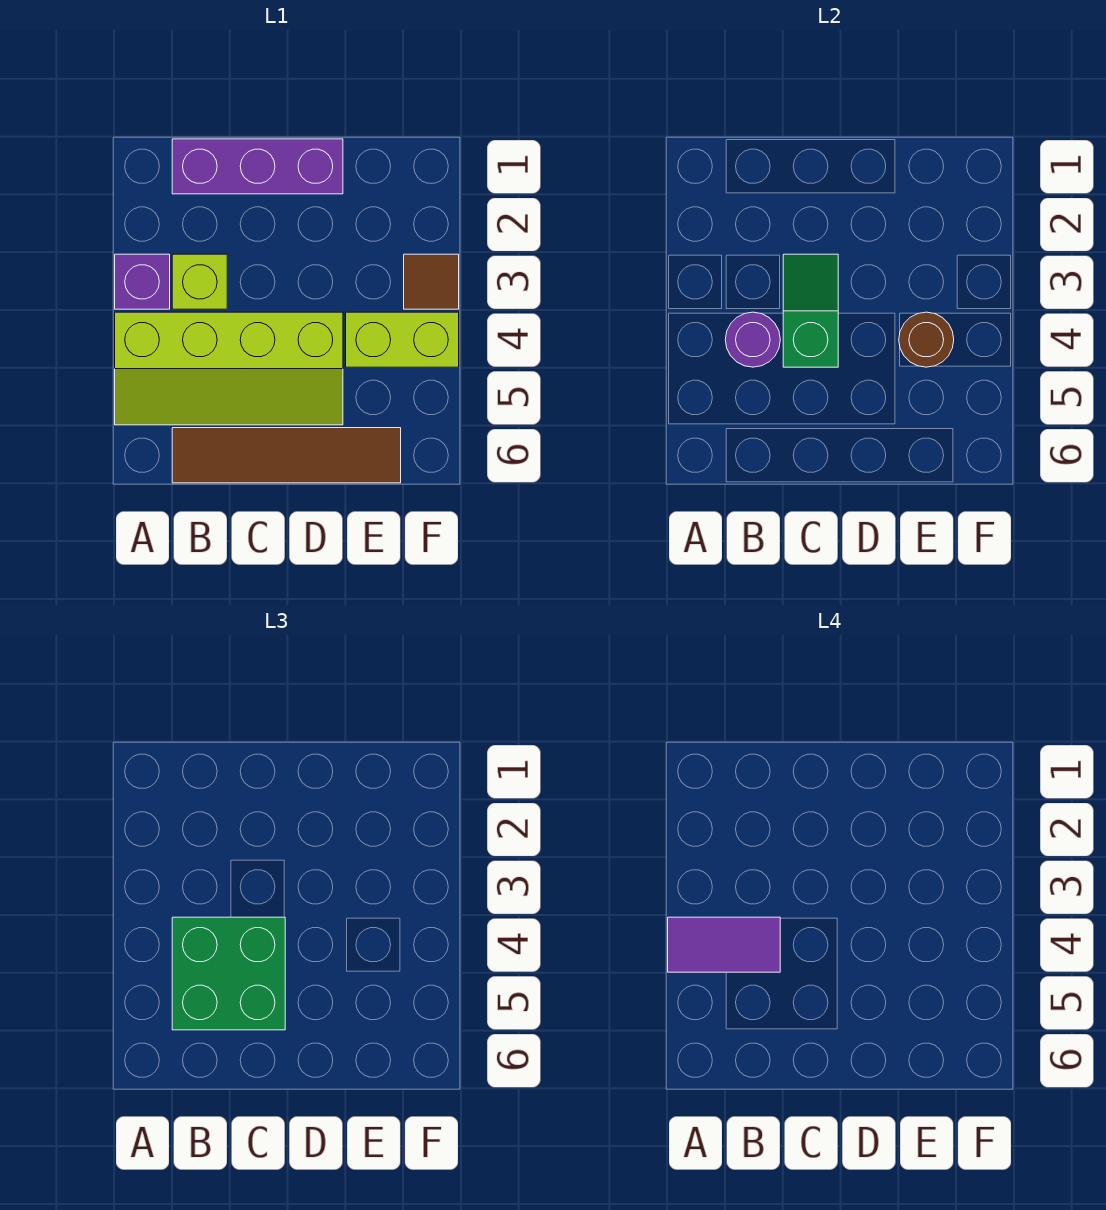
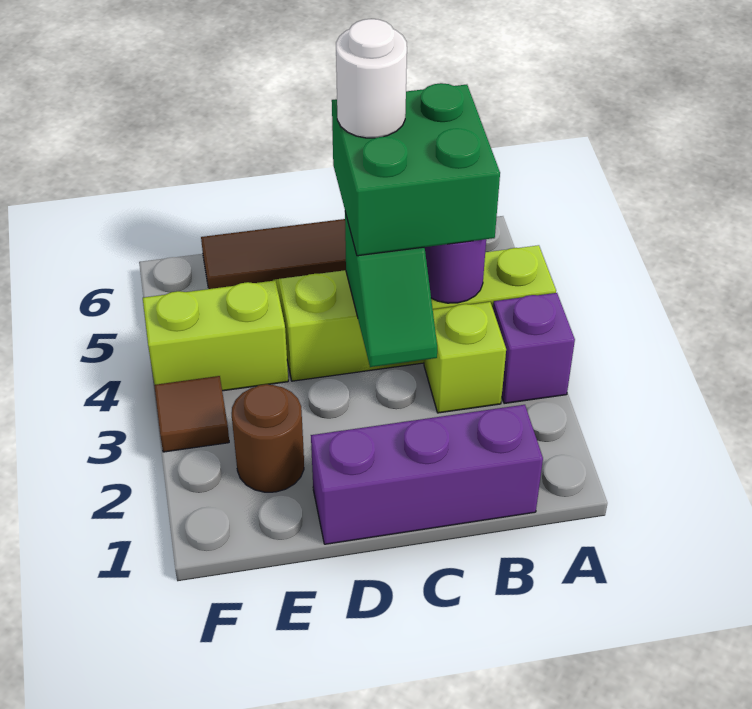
purple tile A4:B4 level 4 -> none
none -> white round brick C5 level 4
brown round brick E4 level 2 -> brown round brick E2 level 1

